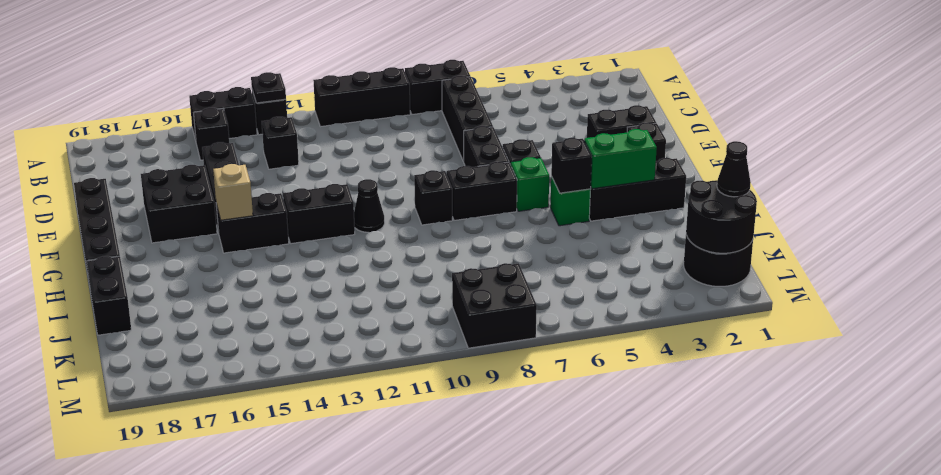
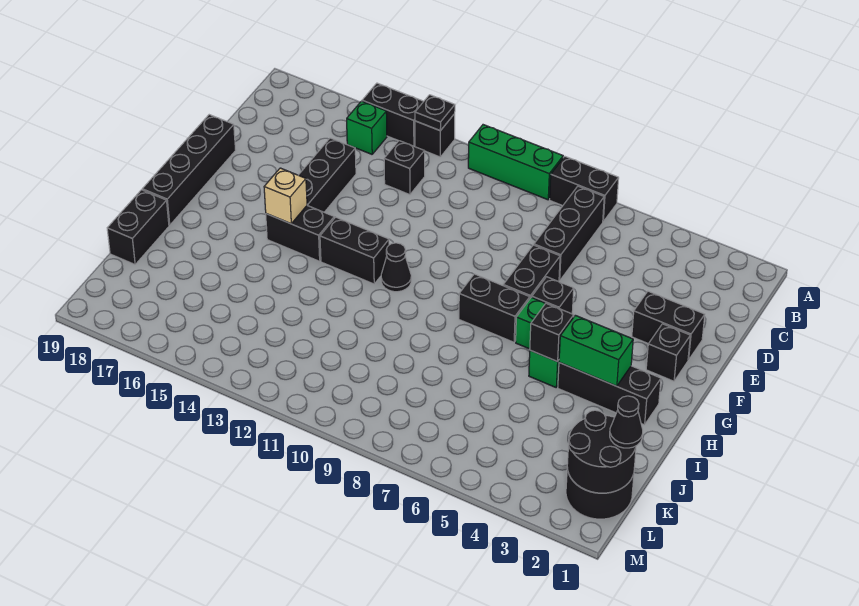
black brick A9:A11 level 1 -> green brick A9:A11 level 1
black brick B15 level 1 -> green brick B15 level 1
black brick E16:F17 level 1 -> none
black brick G9 level 1 -> none
black brick L8:M9 level 1 -> none

